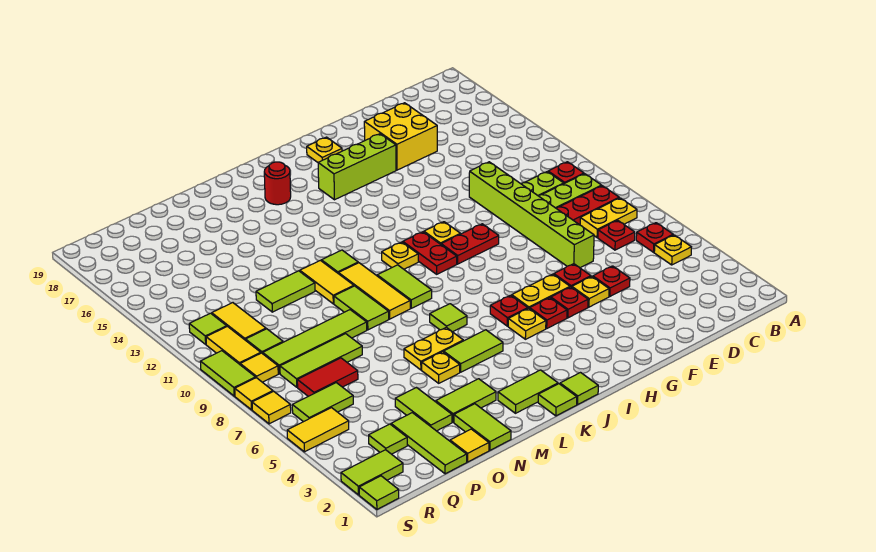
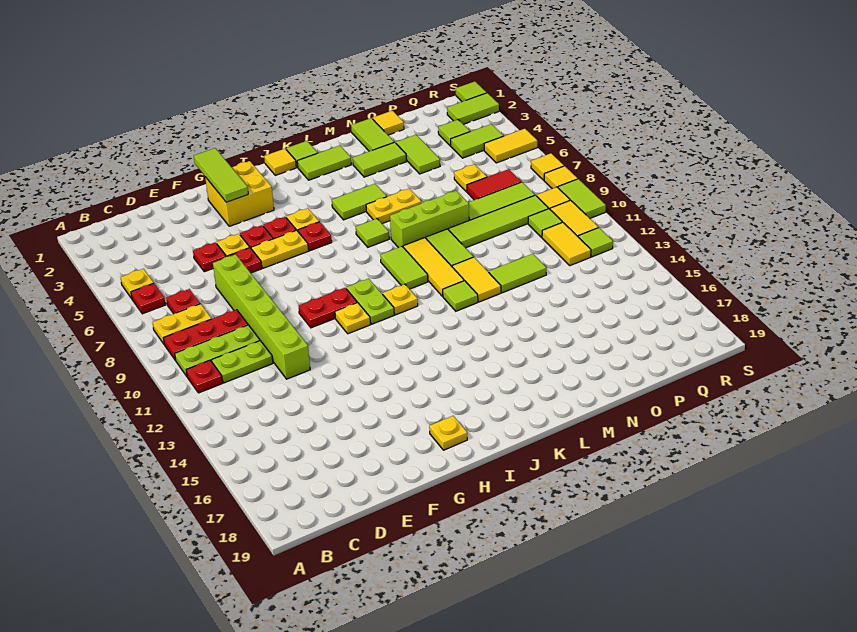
yellow brick E16:F17 level 1 -> yellow brick G2:H3 level 1
lime brick G16:I16 level 1 -> lime brick L8:N8 level 1
red plate I10:I11 level 1 -> lime plate I10:I11 level 1
lime tile J1 level 1 -> yellow tile J1 level 1
red round brick K17 level 1 -> none
yellow plate M5 level 1 -> yellow plate P6 level 1
lime tile P1:P3 level 1 -> lime tile G1:G3 level 2
lime tile Q6:R6 level 1 -> lime tile Q4:R4 level 1

